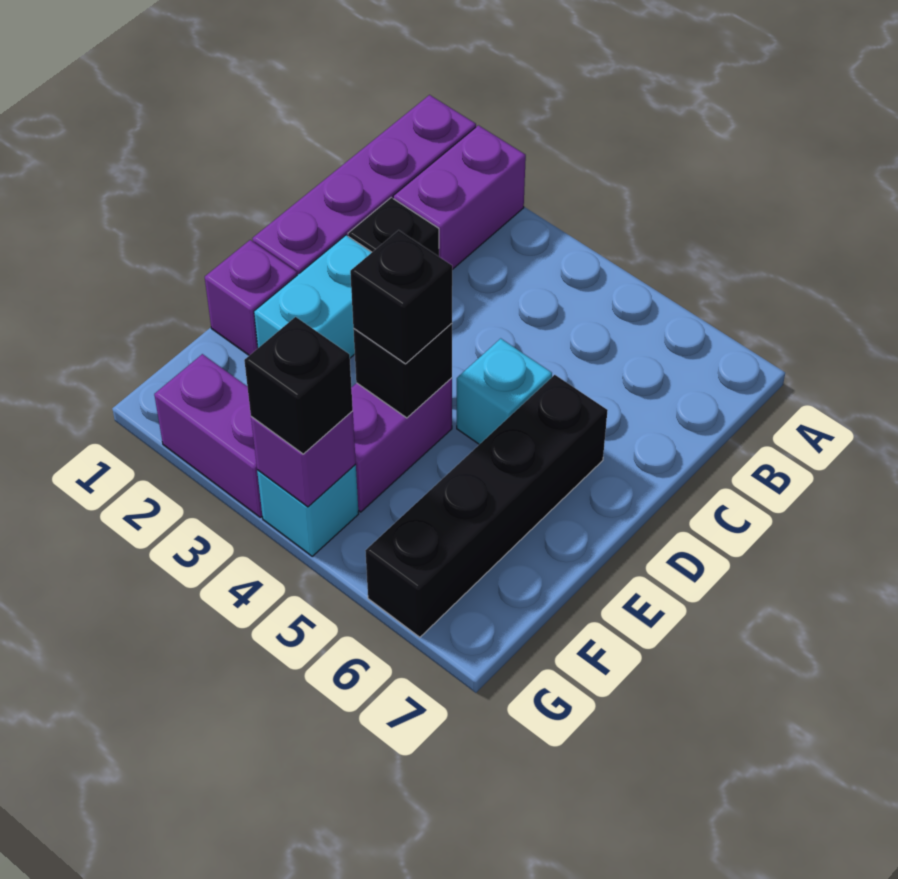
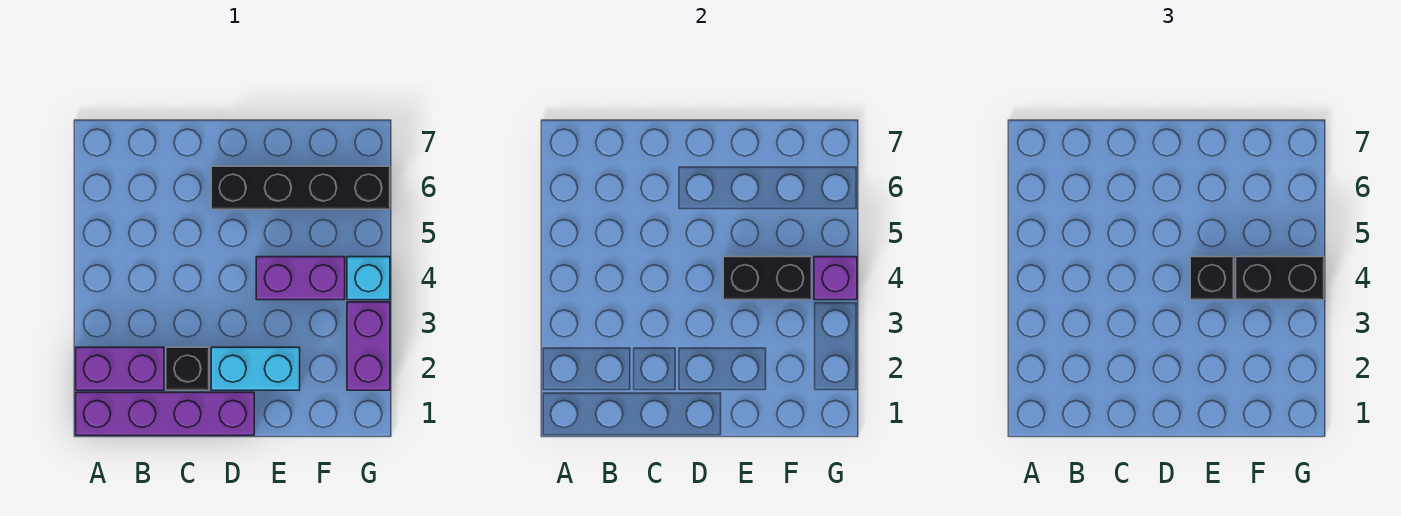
cyan brick D5 level 1 -> none
purple brick E1 level 1 -> none
black brick E4 level 2 -> black brick E4:F4 level 2
black brick G4 level 3 -> black brick F4:G4 level 3

